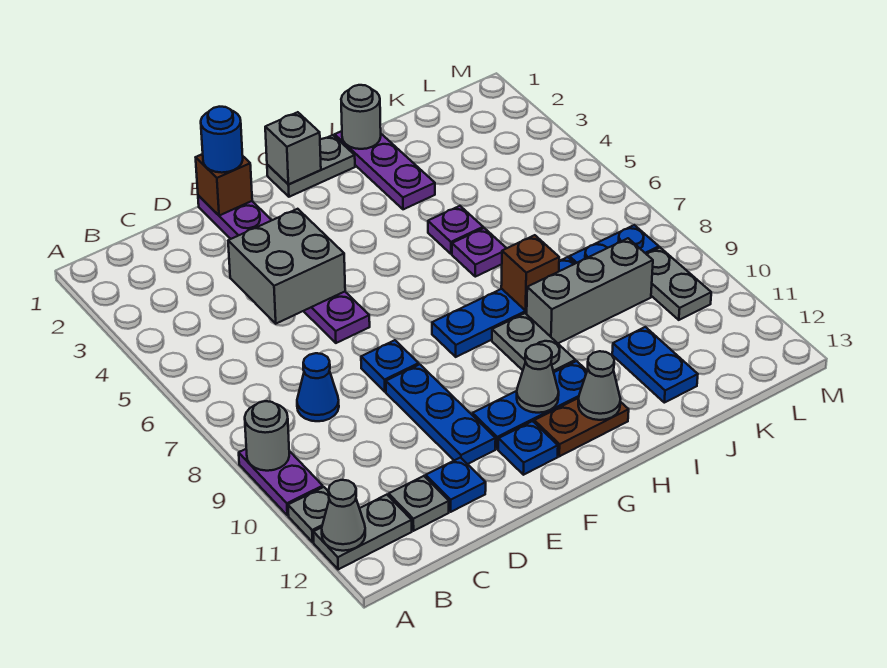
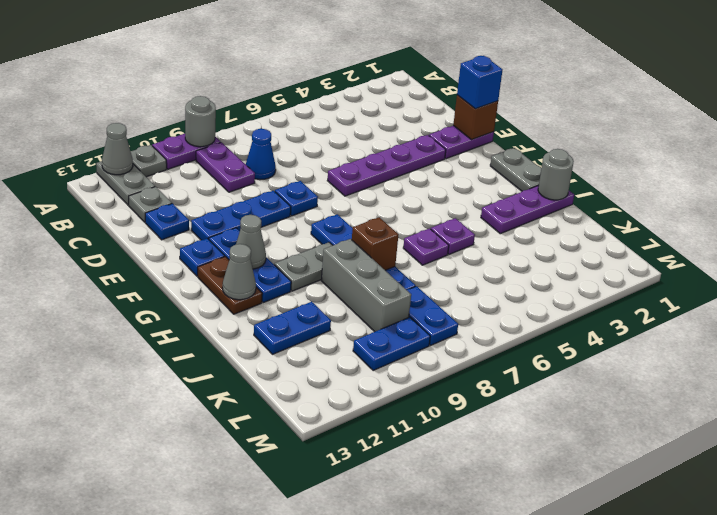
none -> purple plate B9:C9 level 1
grey brick D4:E5 level 2 -> none
blue round brick E1 level 3 -> blue brick E1 level 3
grey brick G1 level 2 -> none
grey plate L9:L10 level 1 -> blue plate L9:L10 level 1

